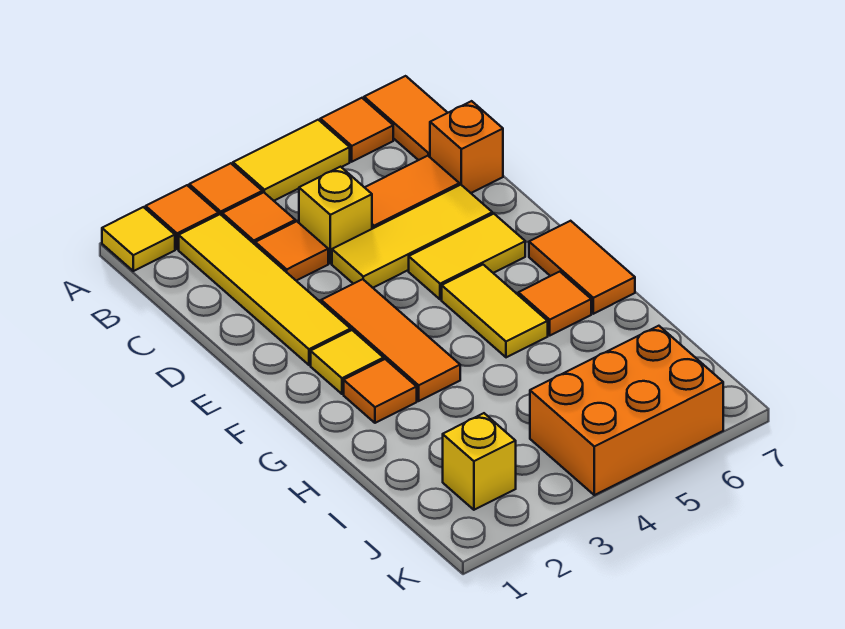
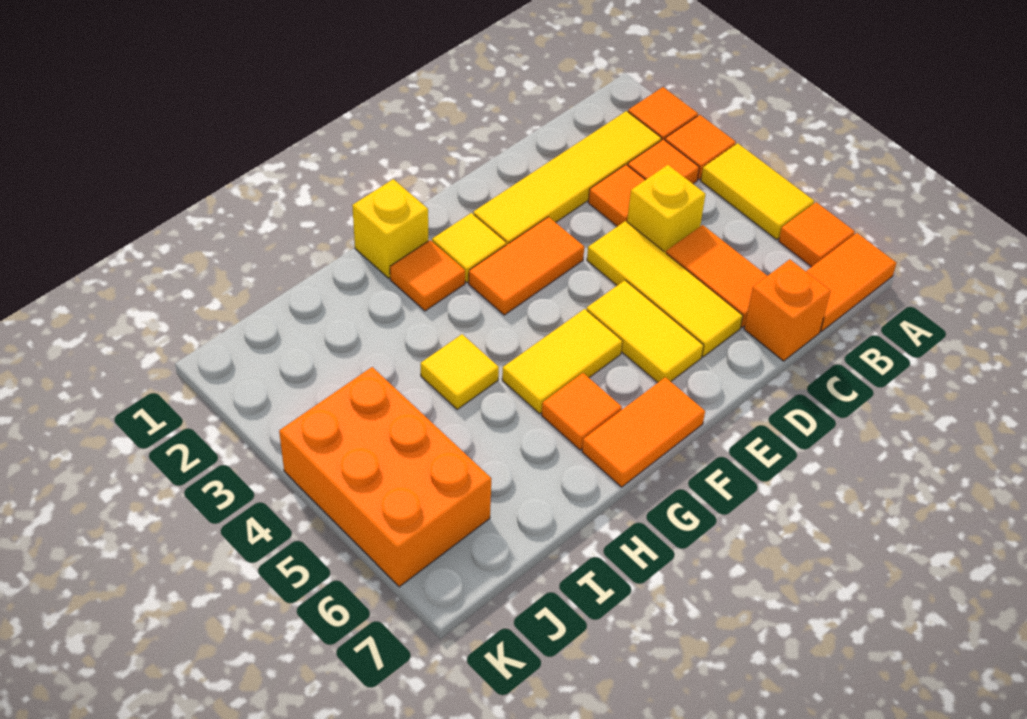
yellow tile A1 level 1 -> yellow tile H4 level 1
orange tile E3:G3 level 1 -> orange tile E3:F3 level 1
yellow brick J2 level 1 -> yellow brick G1 level 1

